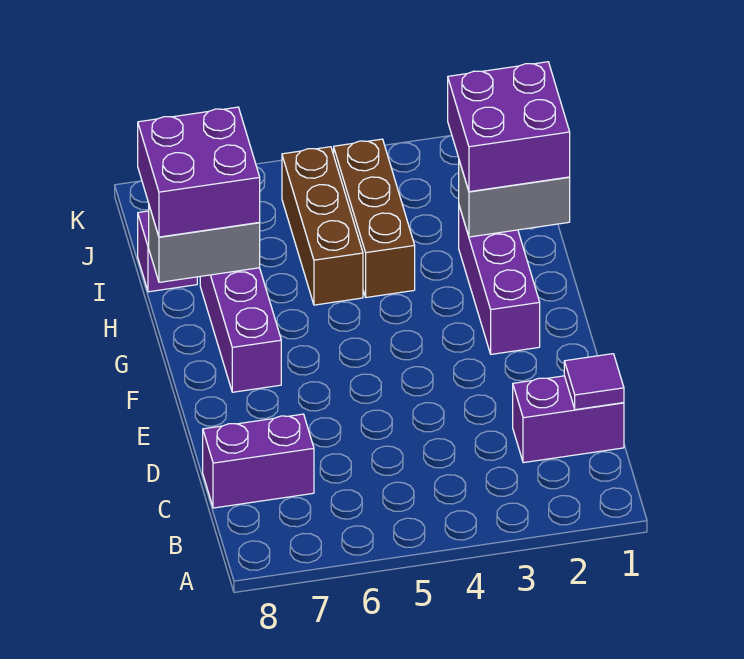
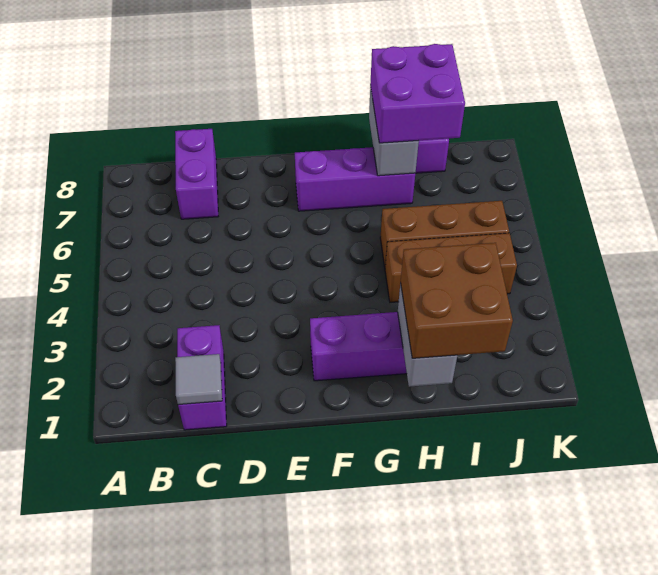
purple tile C1 level 2 -> grey tile C1 level 2
purple brick H1:I2 level 3 -> brown brick H1:I2 level 3

